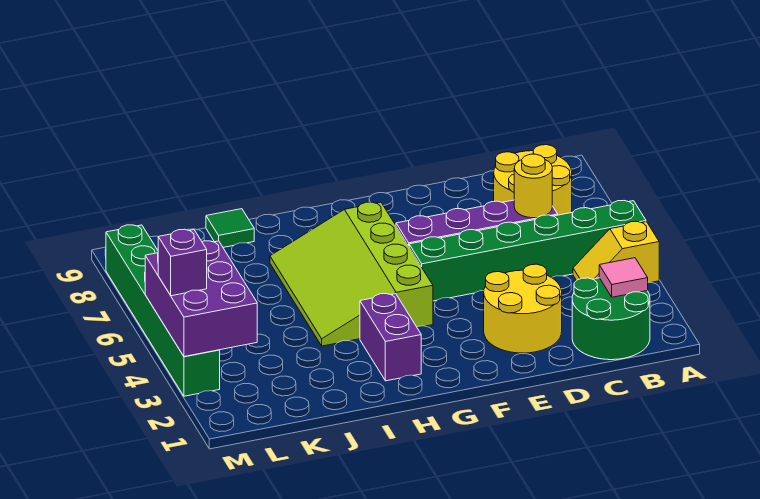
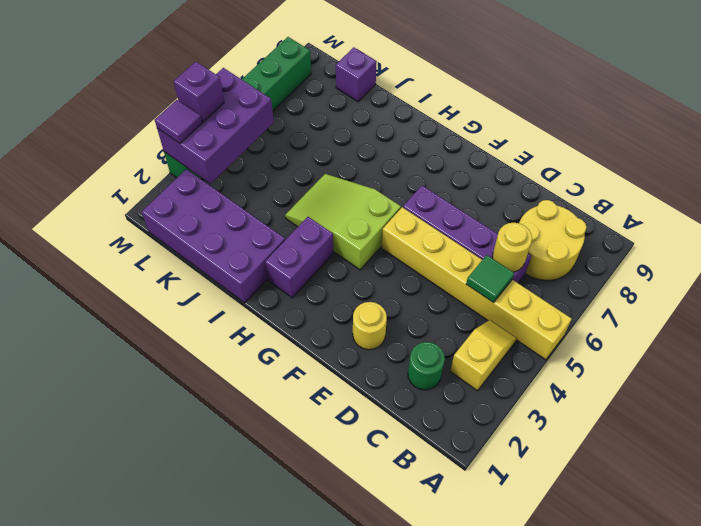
yellow slope A4:B4 level 1 top A -> yellow slope B3:B4 level 1 top 3
green brick A5:F5 level 1 -> yellow brick A5:F5 level 1
green round brick B1:C2 level 1 -> green round brick C2 level 1
pink tile B2 level 2 -> none
yellow round brick D2:E3 level 1 -> yellow round brick E2 level 1
lime slope G4:I7 level 1 top G -> lime slope G4:I5 level 1 top G
none -> purple brick I1:L2 level 1
green tile J9 level 1 -> green tile C5 level 2
none -> purple brick K9 level 1
none -> purple tile M3 level 3

